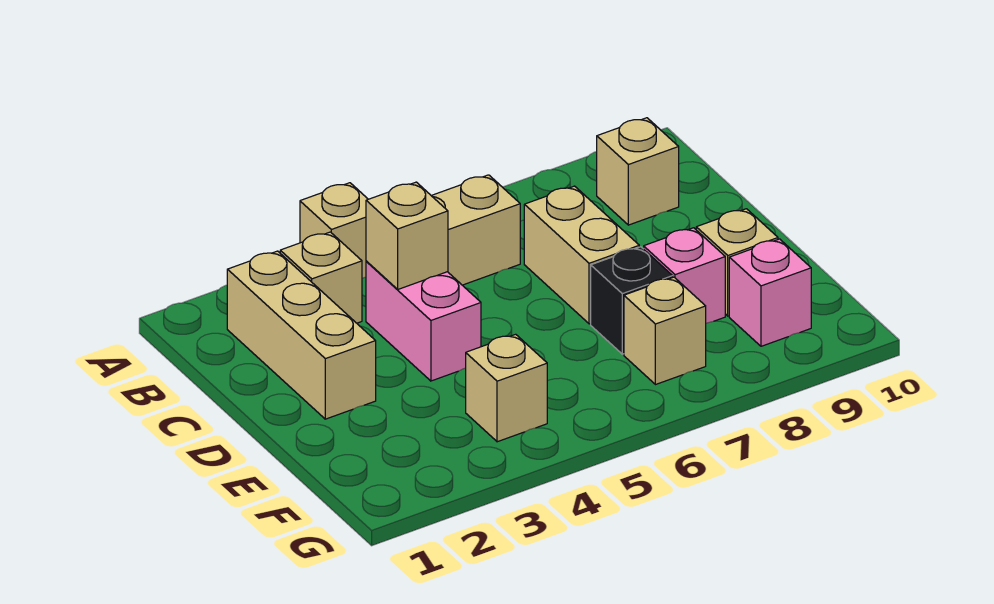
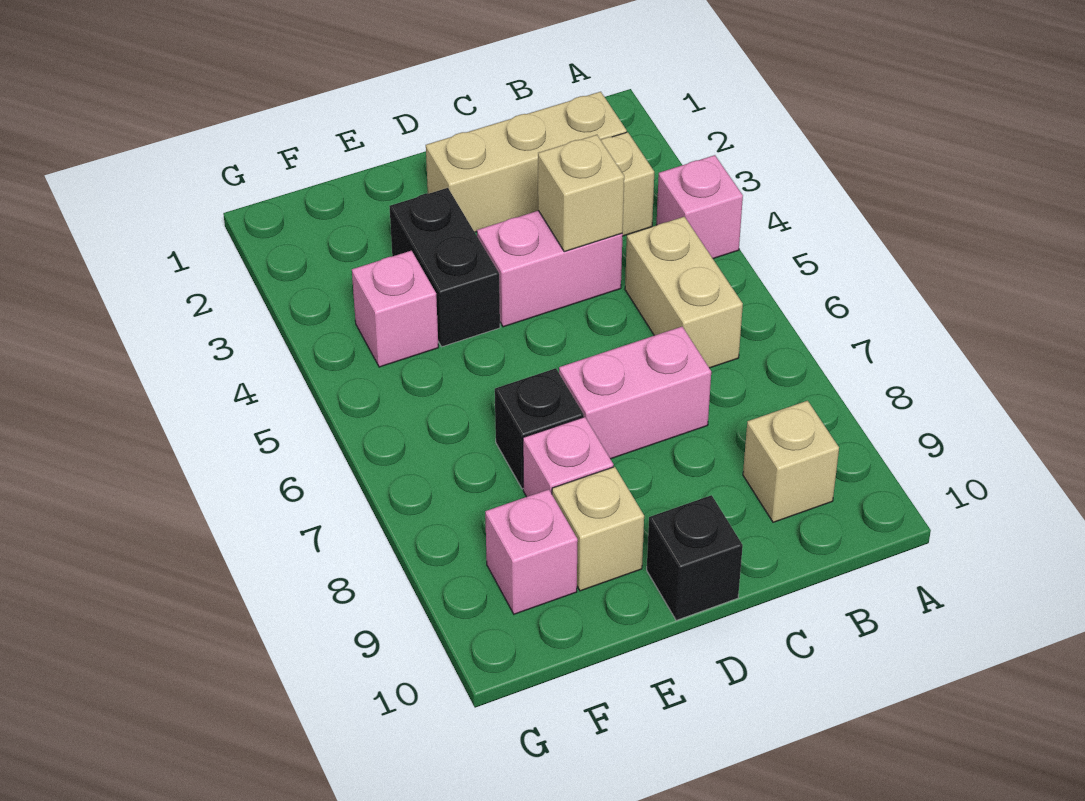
tan brick A4 level 1 -> pink brick A4 level 1
tan brick C7:D7 level 1 -> pink brick C7:D7 level 1
none -> black brick D10 level 1
none -> black brick E3:E4 level 1
tan brick F4 level 1 -> pink brick F4 level 1
tan brick F7 level 1 -> none

